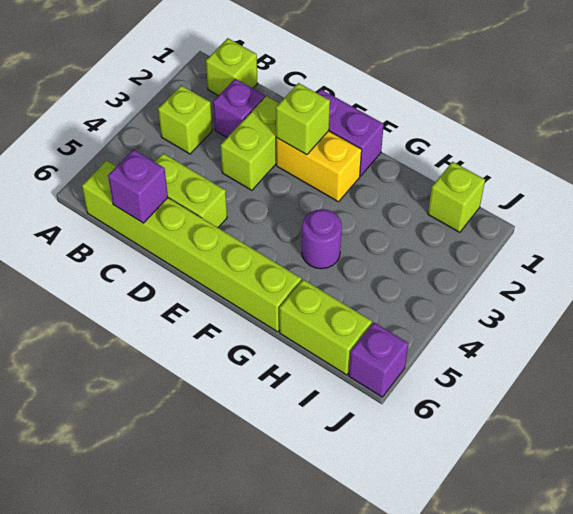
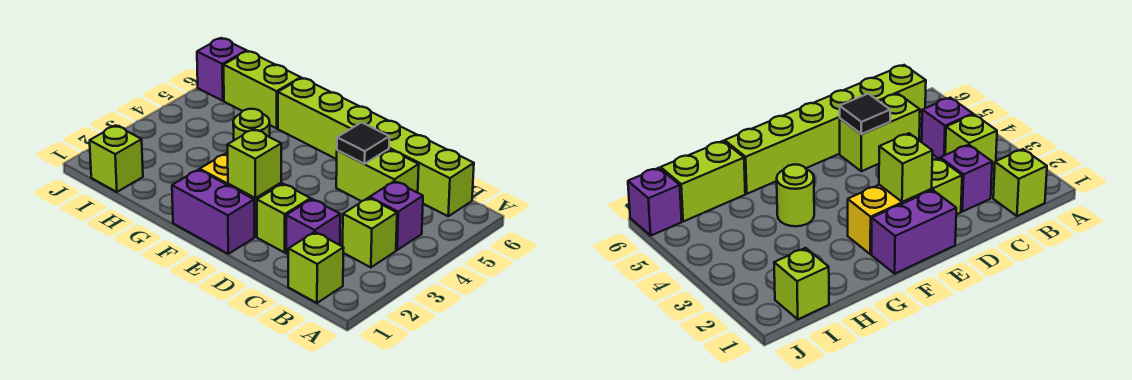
purple brick C6 level 2 -> purple brick B4 level 1
lime brick D2:D3 level 1 -> lime brick D2 level 1
none -> black tile D5 level 2
purple round brick G4 level 1 -> lime round brick G4 level 1

